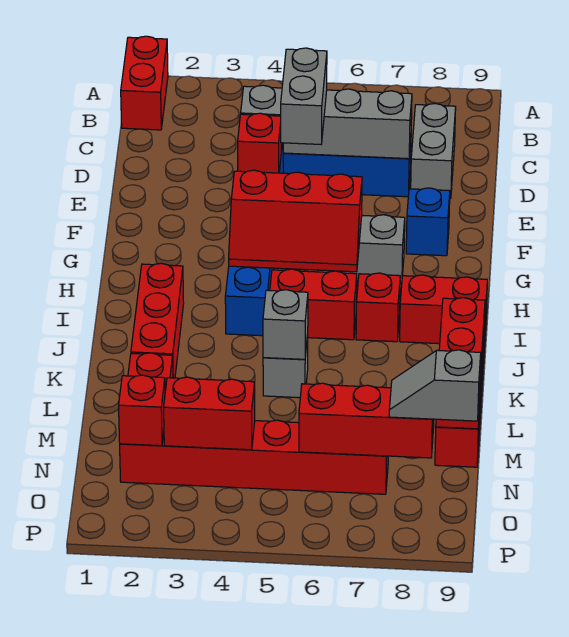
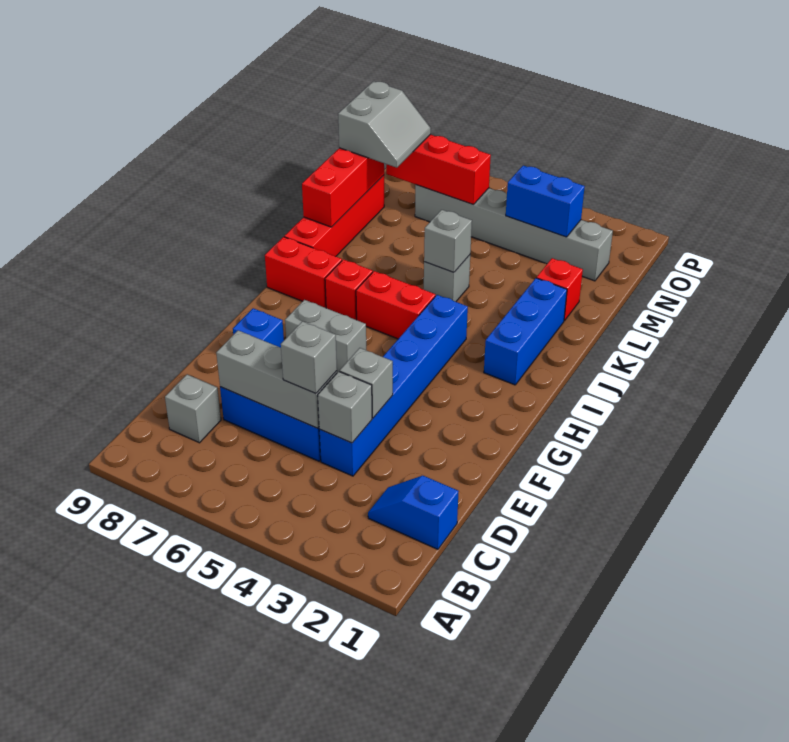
red brick A1:B1 level 1 -> none
none -> blue slope C1:C2 level 1 top 1
grey brick C8:D8 level 1 -> grey brick C8 level 1
grey brick D5:E5 level 3 -> grey brick D5 level 3
red brick E4 level 2 -> grey brick E4 level 2
red slope G4:H6 level 2 top G -> none
red brick I2:K2 level 1 -> blue brick I2:K2 level 1
red brick N2:N7 level 1 -> grey brick N2:N7 level 1
red brick N2 level 2 -> none
red brick N3:N4 level 2 -> blue brick N3:N4 level 2
grey slope N8:N9 level 3 top 9 -> grey slope M8:N9 level 3 top 9

